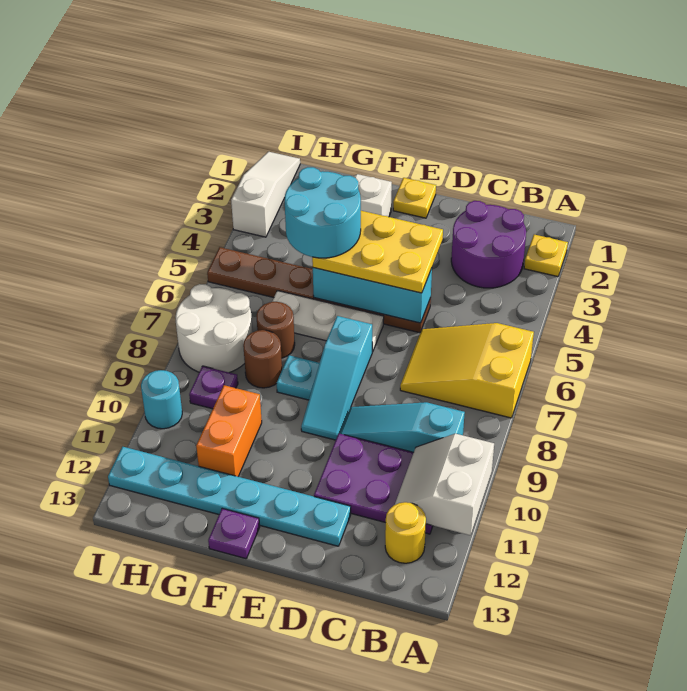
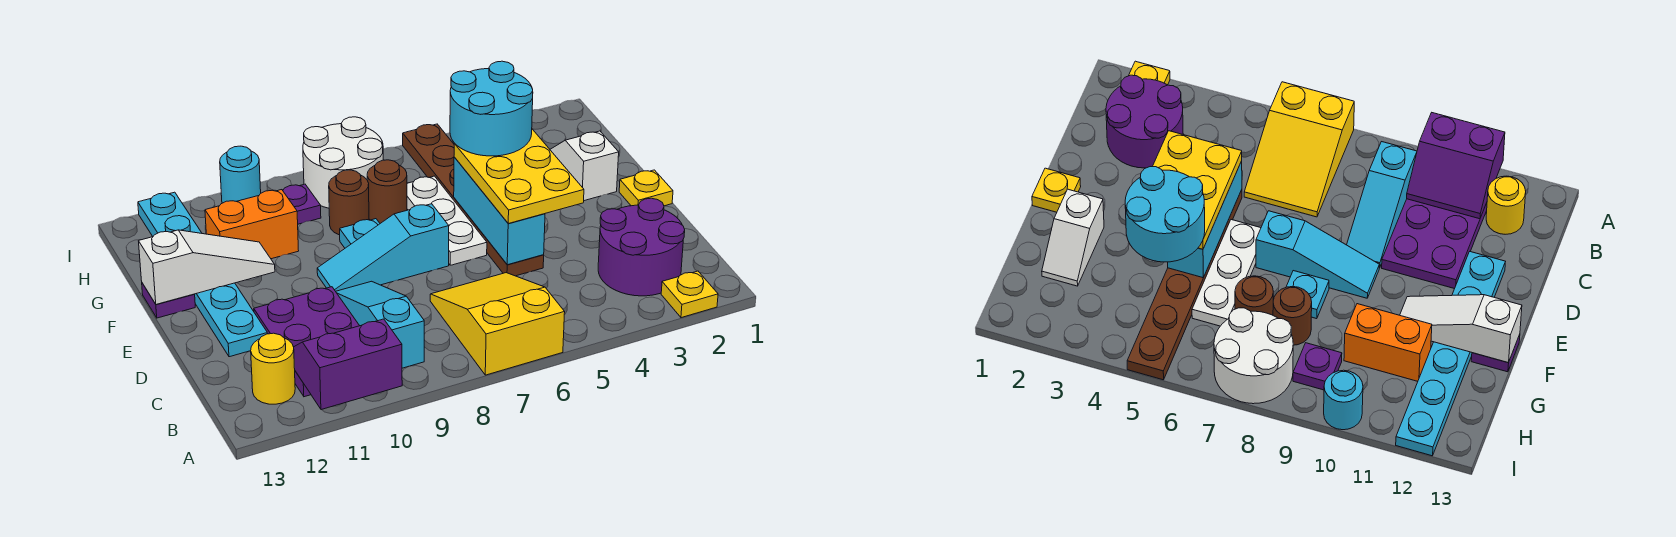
white slope A10:B11 level 2 top A -> purple slope A10:B11 level 2 top A
white slope I1:I3 level 1 top 3 -> white slope F11:F13 level 2 top 13

